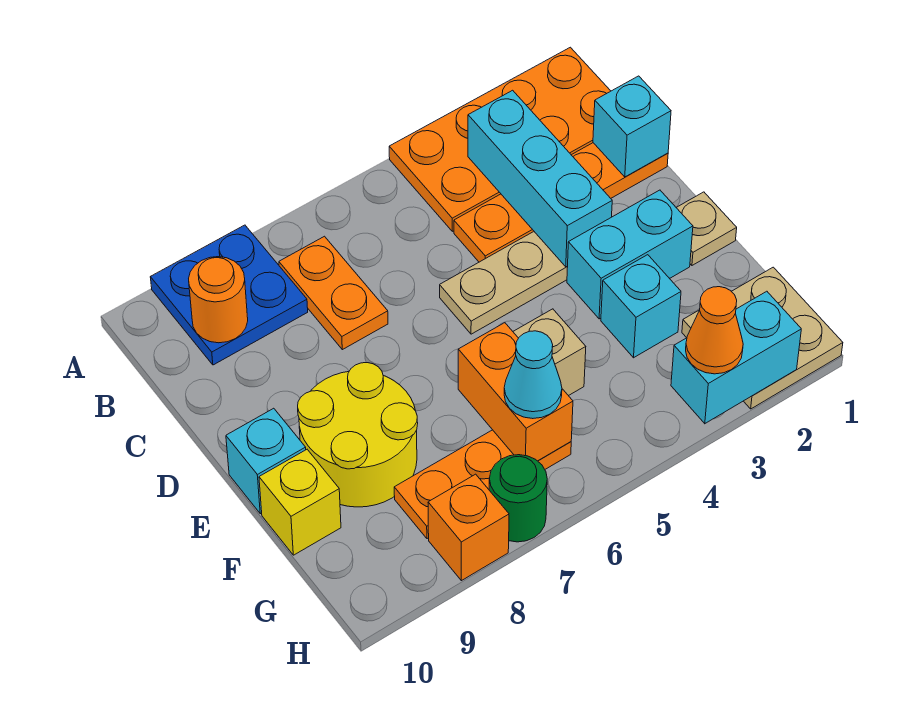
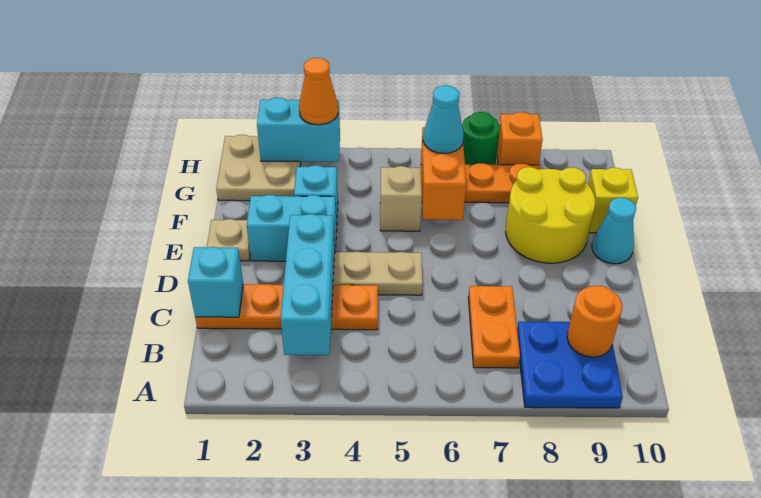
orange plate A1:B4 level 1 -> none
cyan brick E10 level 1 -> cyan cone E10 level 1

